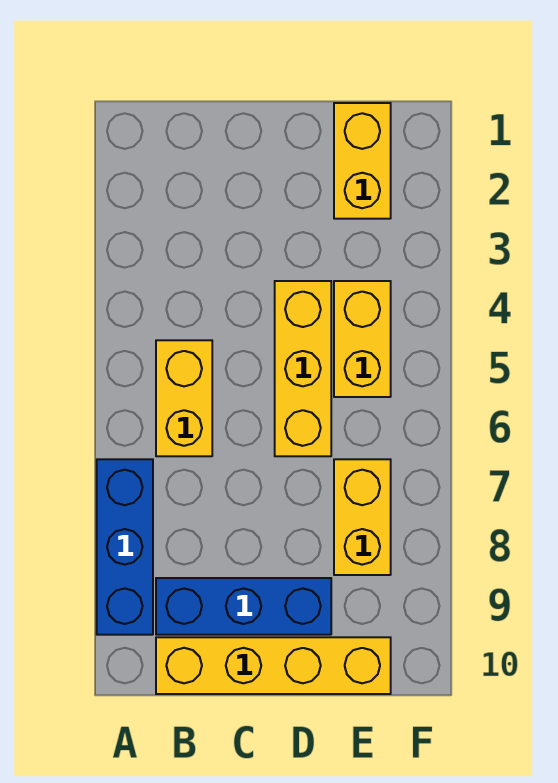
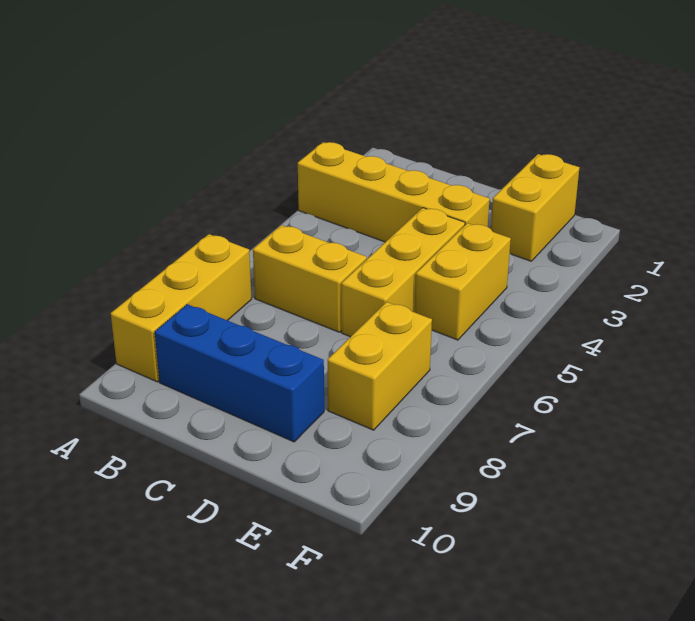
blue brick A7:A9 level 1 -> yellow brick A7:A9 level 1
yellow brick B5:B6 level 1 -> yellow brick B6:C6 level 1
yellow brick B10:E10 level 1 -> yellow brick A3:D3 level 1

